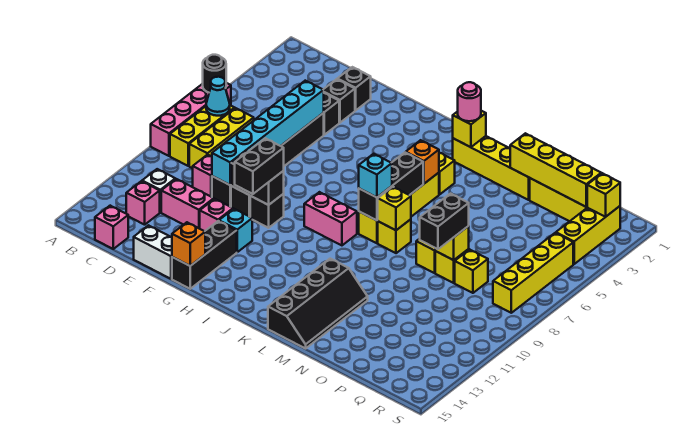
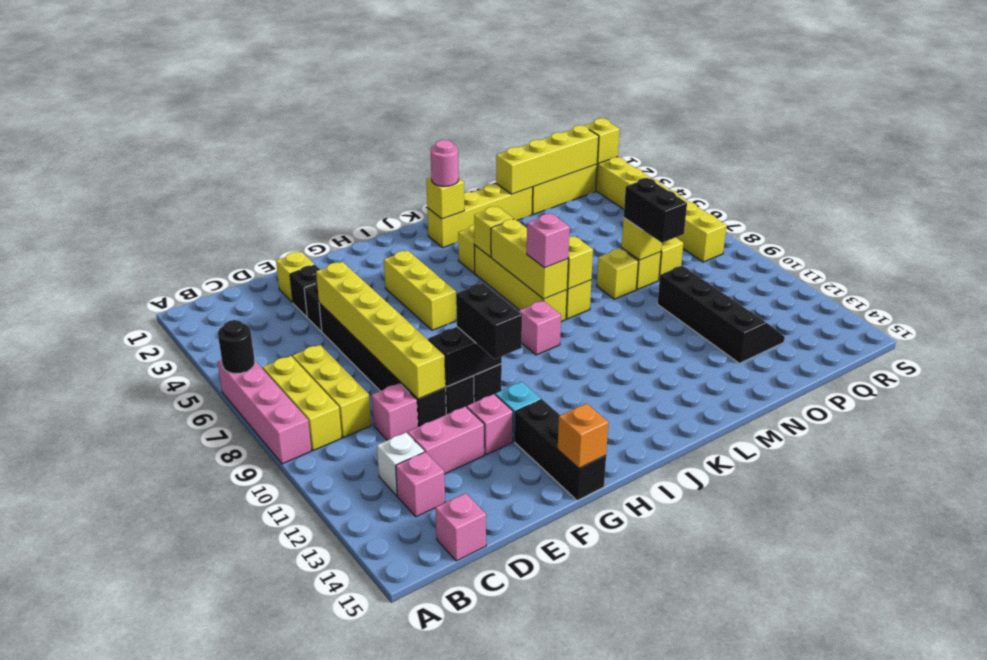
cyan cone B7 level 2 -> none
black brick E2 level 1 -> yellow brick E2 level 1
cyan brick E5:E10 level 2 -> yellow brick E5:E10 level 2
white brick E15:F15 level 1 -> none
none -> yellow brick H4:H6 level 1
pink brick I9:J9 level 1 -> pink brick J9 level 1
orange brick K5 level 2 -> yellow brick K5 level 2
black brick K6:K8 level 2 -> yellow brick K6:K8 level 2
cyan brick K8 level 3 -> pink brick K8 level 3
black slope L12:M15 level 1 top L -> black slope O10:P13 level 1 top O

